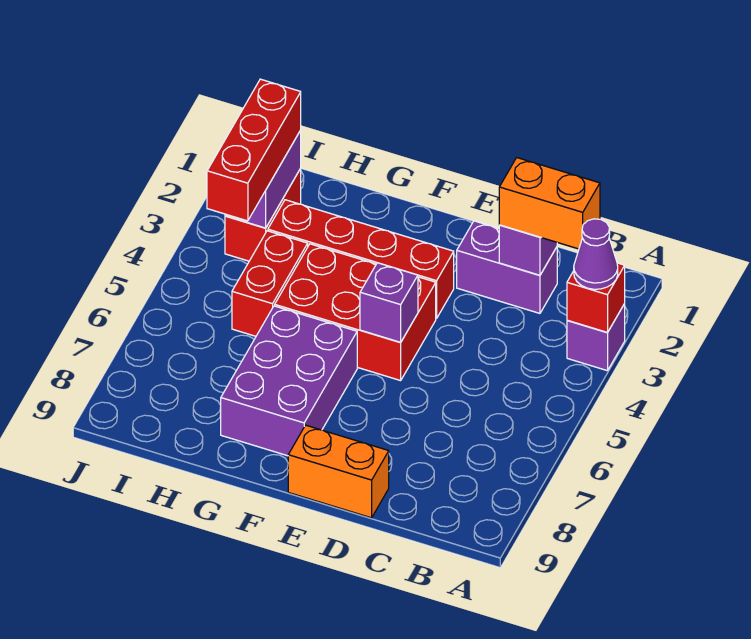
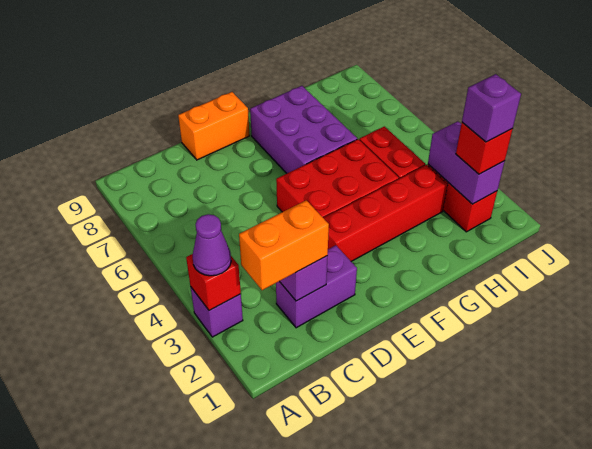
purple brick E5 level 2 -> purple brick I2 level 4
red brick I2:I4 level 3 -> red brick I2 level 3

